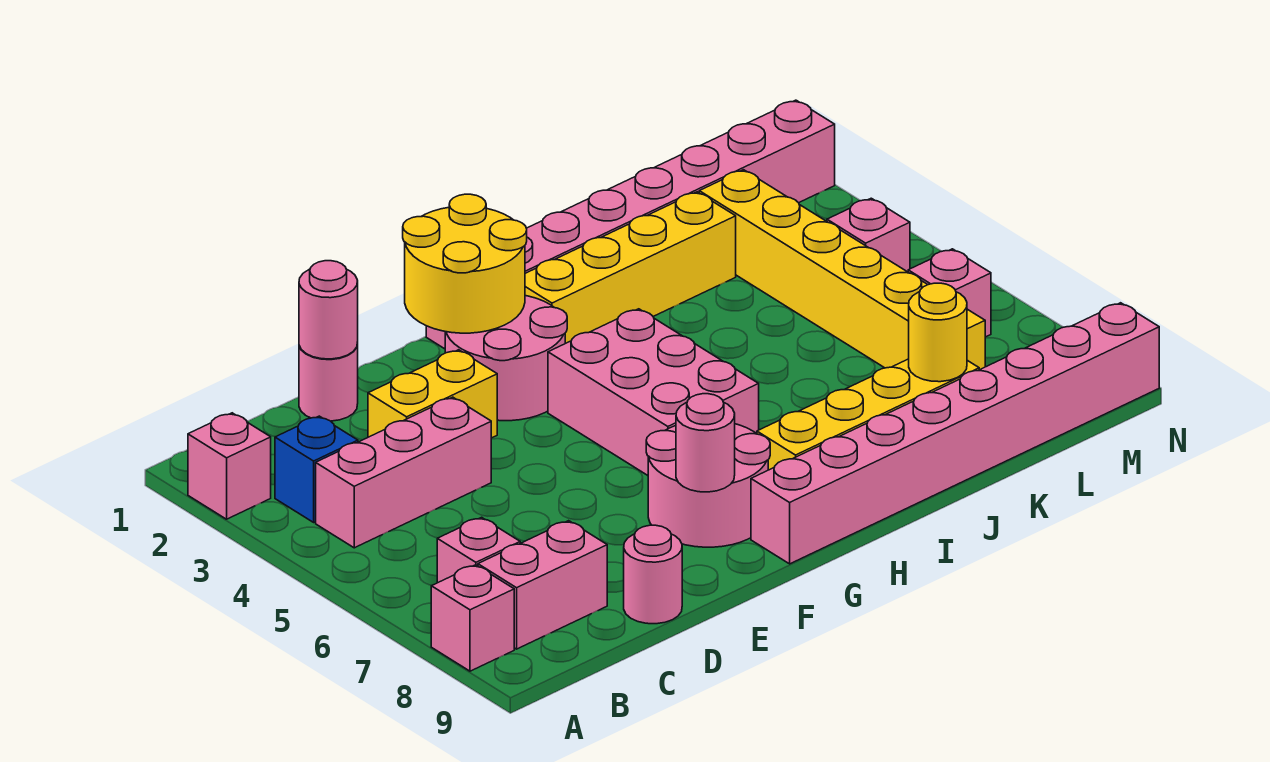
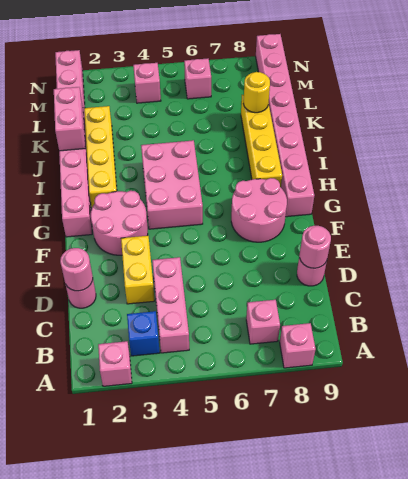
pink brick B8:C8 level 1 -> pink brick J1:K1 level 2
yellow round brick F1:G2 level 2 -> none
pink round brick F8 level 2 -> pink round brick D9 level 2
pink brick G4:H6 level 1 -> pink brick G4:I5 level 1
yellow brick L2:L7 level 1 -> none

